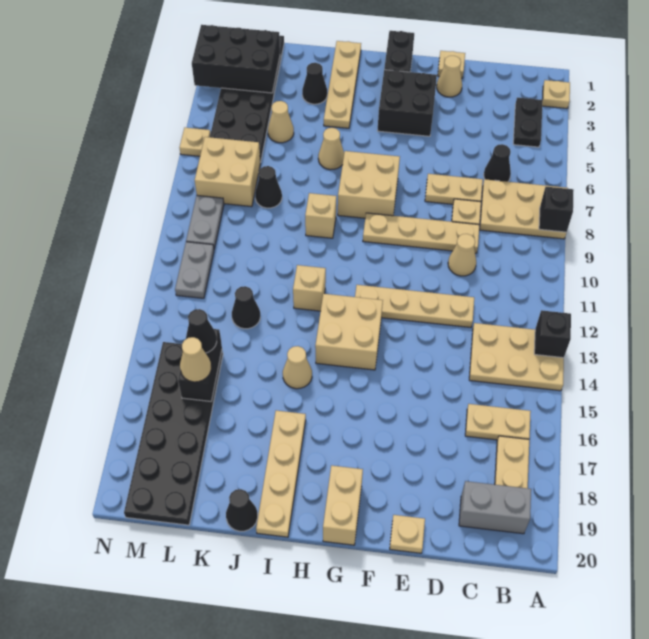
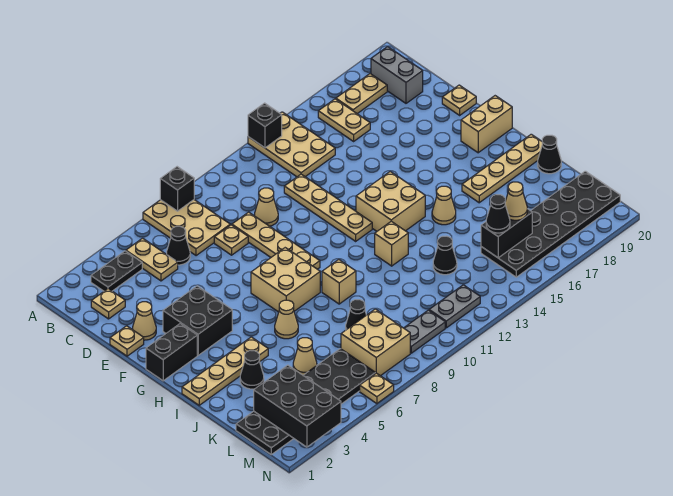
tan plate A2 level 1 -> tan plate C2 level 1
tan plate D7:E7 level 1 -> tan plate B5:C5 level 1

